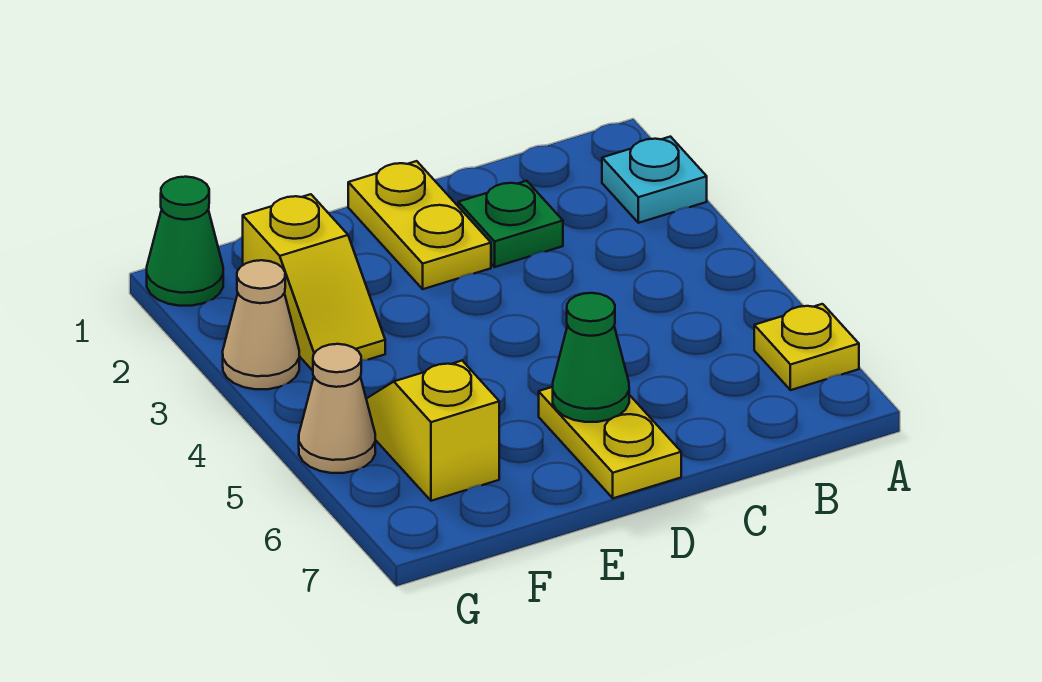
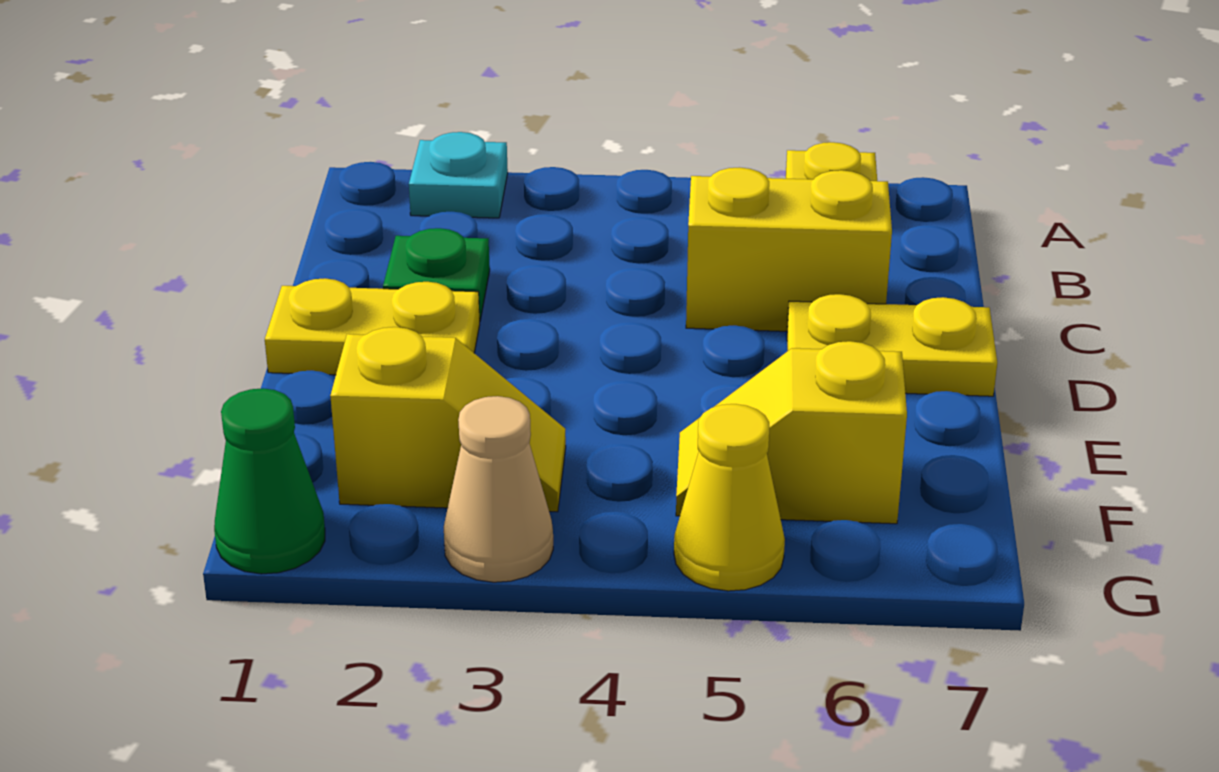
none -> yellow brick C5:C6 level 1
green cone D6 level 2 -> none
tan cone G5 level 1 -> yellow cone G5 level 1

